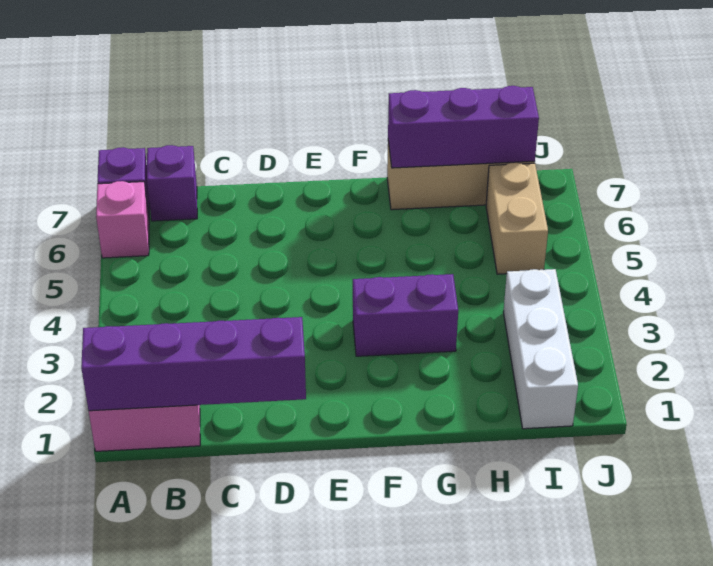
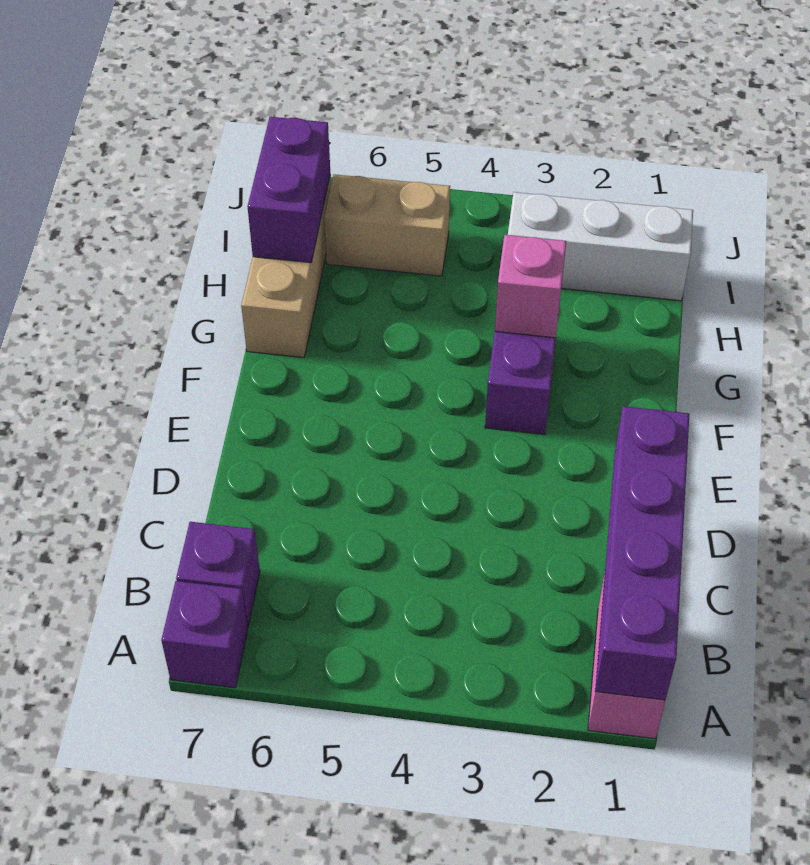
pink brick A6 level 1 -> pink brick G3 level 2
purple brick G7:I7 level 2 -> purple brick H7:I7 level 2

